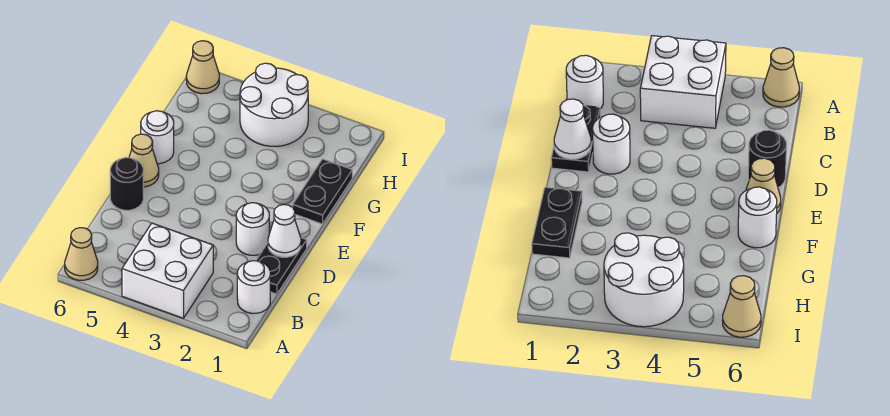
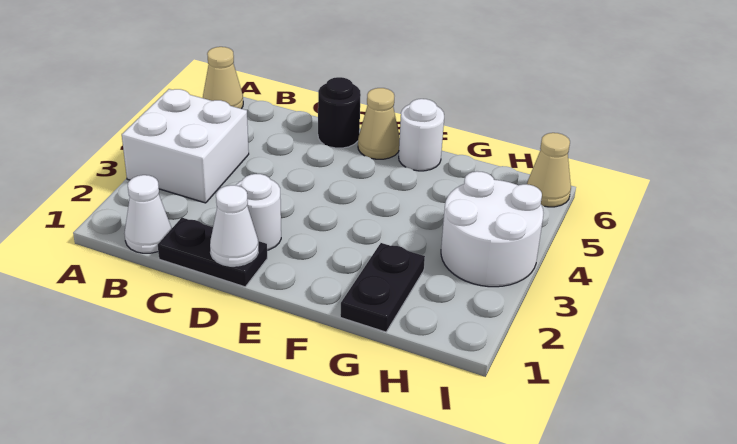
white round brick B1 level 1 -> white cone B1 level 1
black plate F1:G1 level 1 -> black plate G1:G2 level 1

